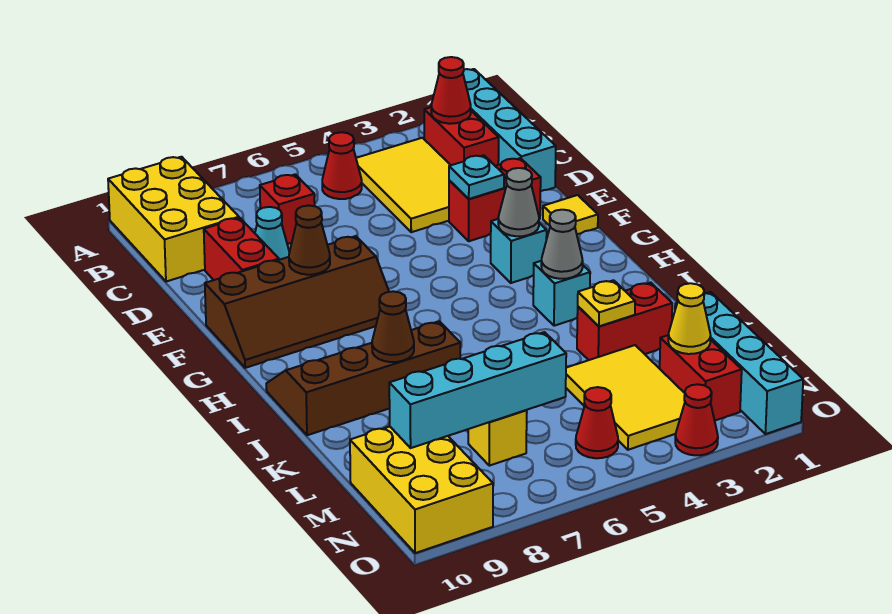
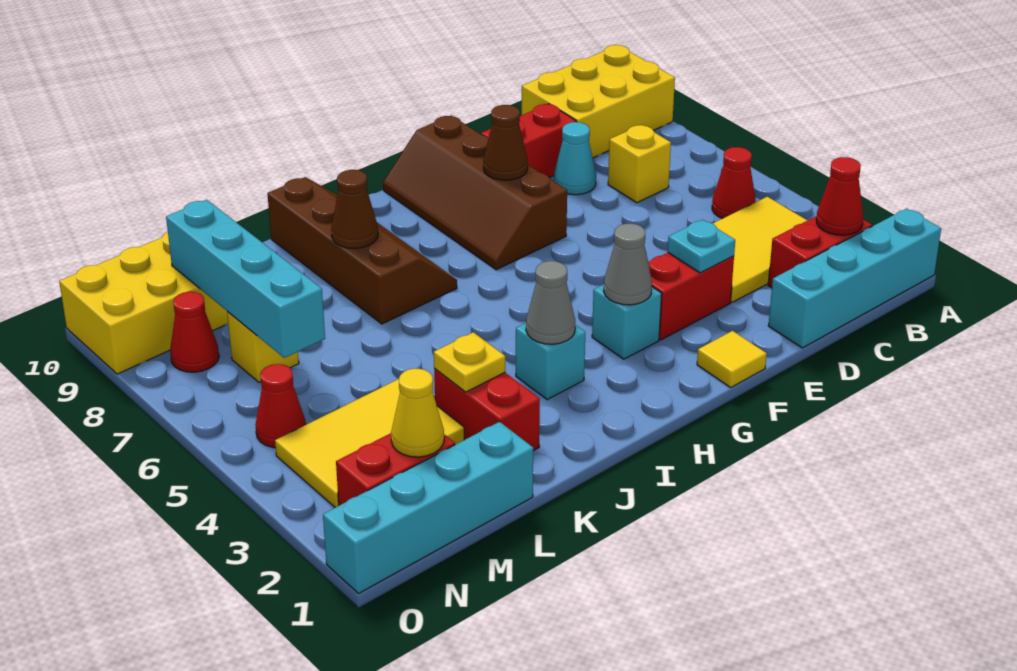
red brick C7 level 1 -> yellow brick C7 level 1
red brick E2:E3 level 1 -> red brick E3:F3 level 1
red cone O3 level 1 -> red cone N8 level 1

